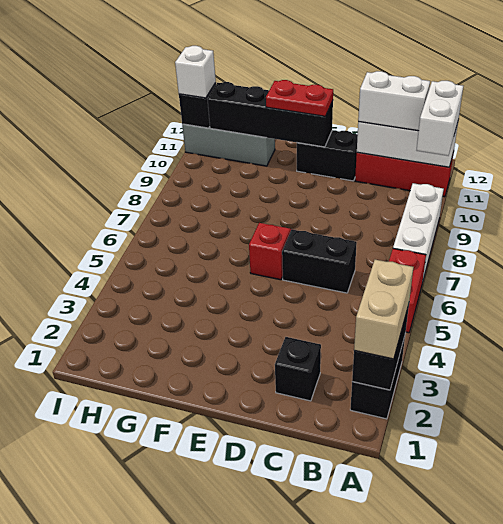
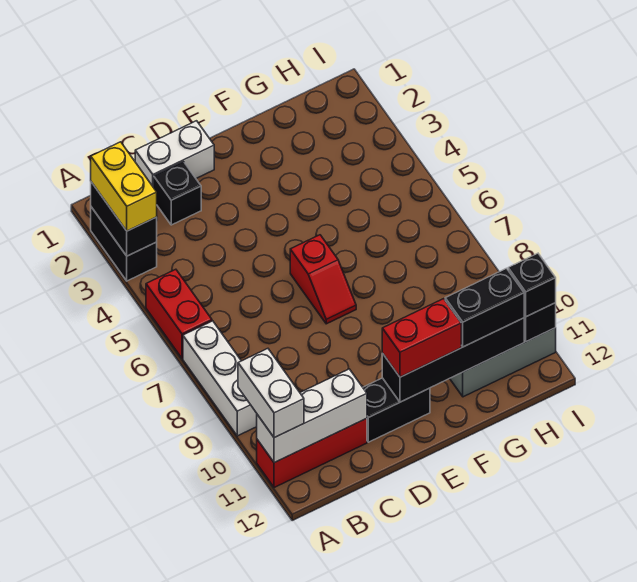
tan brick A2:A3 level 3 -> yellow brick A2:A3 level 3
white brick B11:C11 level 3 -> white brick C1:D1 level 1
black brick C6:D6 level 1 -> black brick G11:H11 level 3
red plate E11:F11 level 3 -> red brick E11:F11 level 3
white brick I11 level 3 -> black brick I11 level 3

